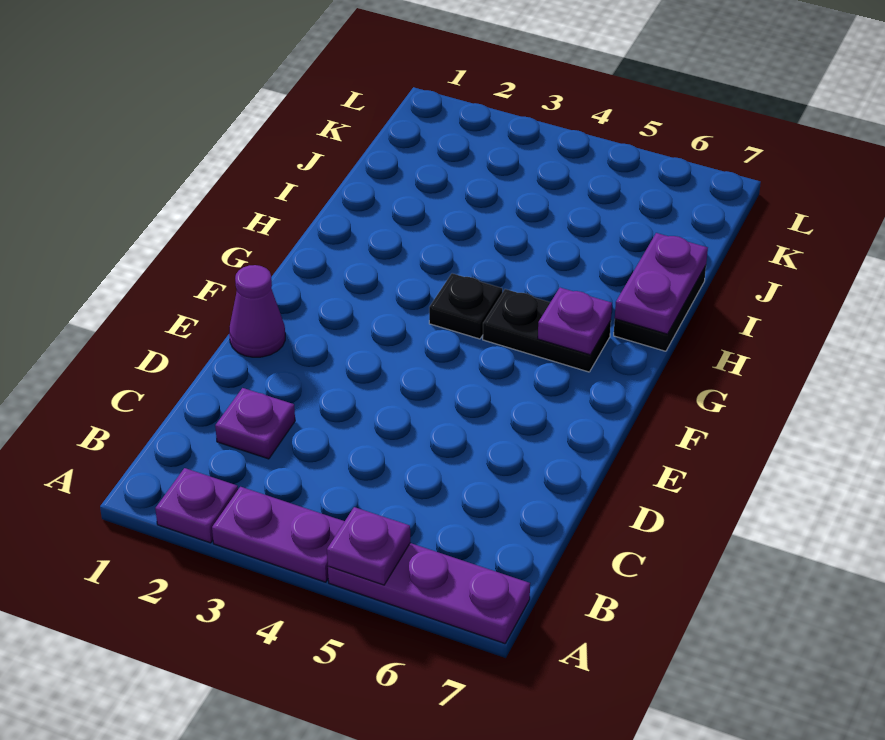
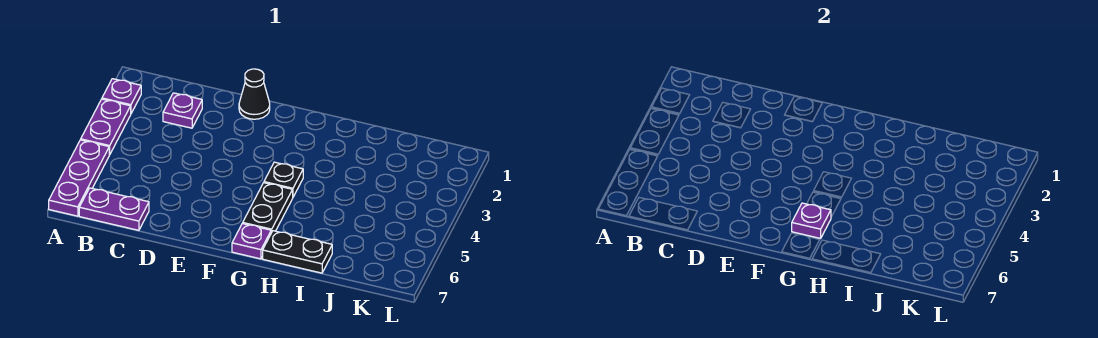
purple plate A5 level 2 -> purple plate G7 level 1
purple cone E1 level 1 -> black cone E1 level 1
purple plate H7:I7 level 2 -> purple plate B7:C7 level 1

